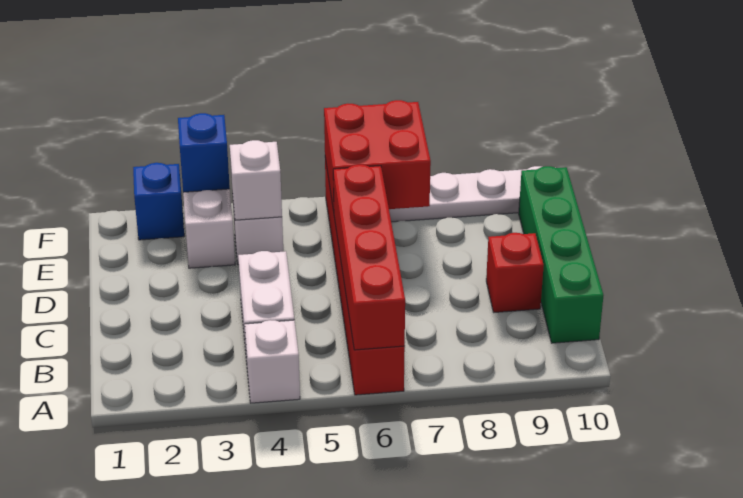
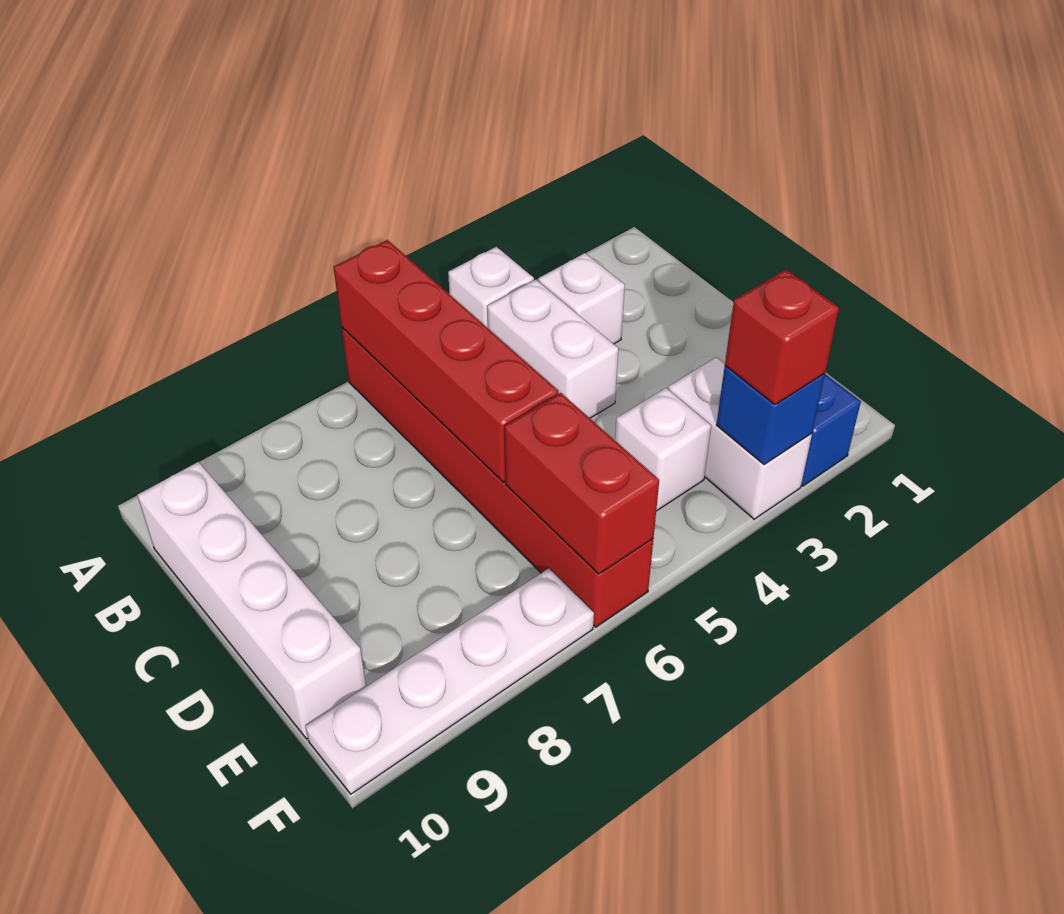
green brick B10:E10 level 1 -> white brick B10:E10 level 1
red brick C9 level 1 -> red brick F3 level 3
white brick E4 level 2 -> white brick B3 level 1
red brick E6:F7 level 2 -> red brick E6:F6 level 2

